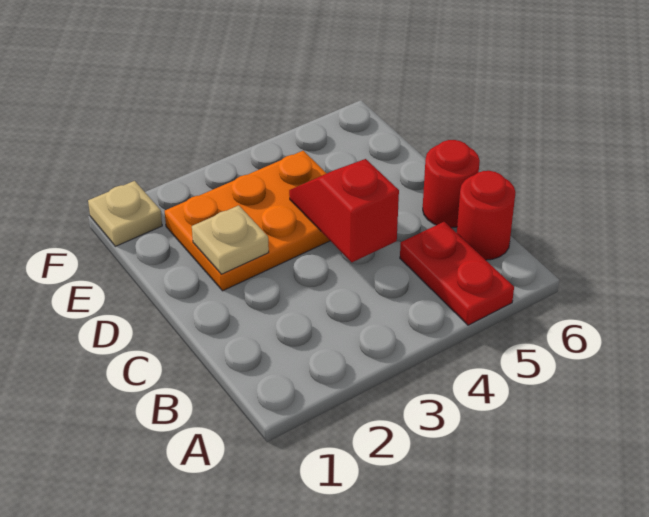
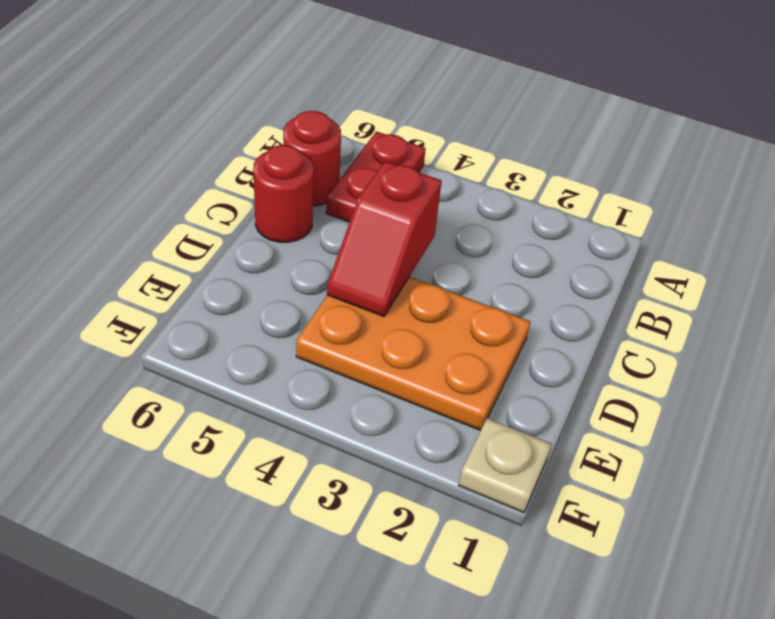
tan plate D2 level 2 -> none

